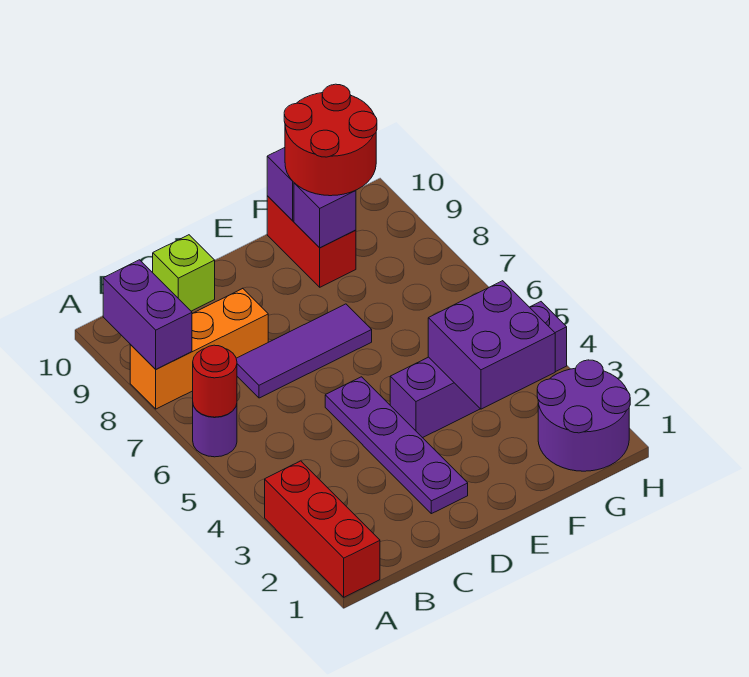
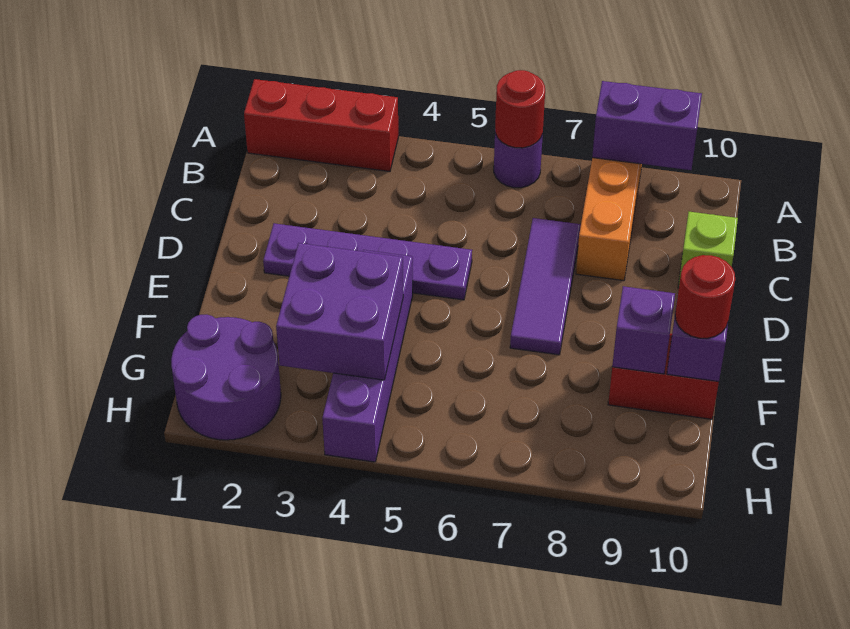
red round brick F9:G10 level 3 -> red round brick F10 level 3

